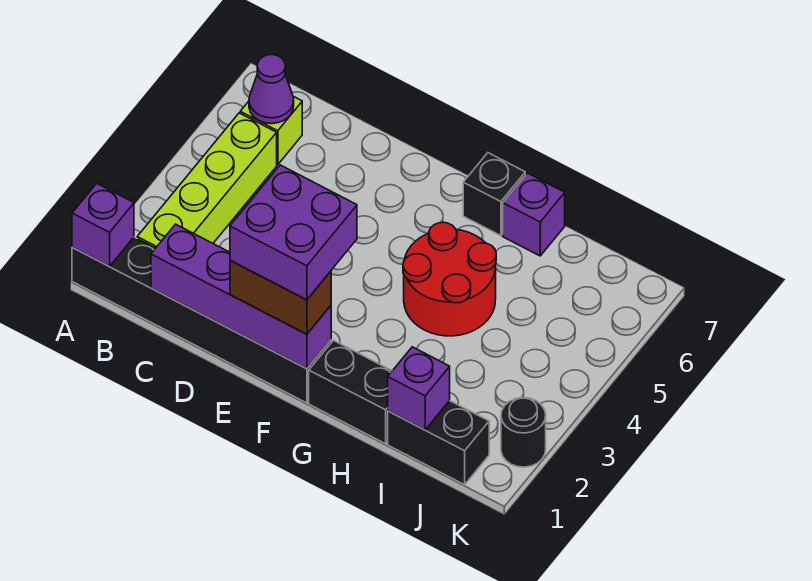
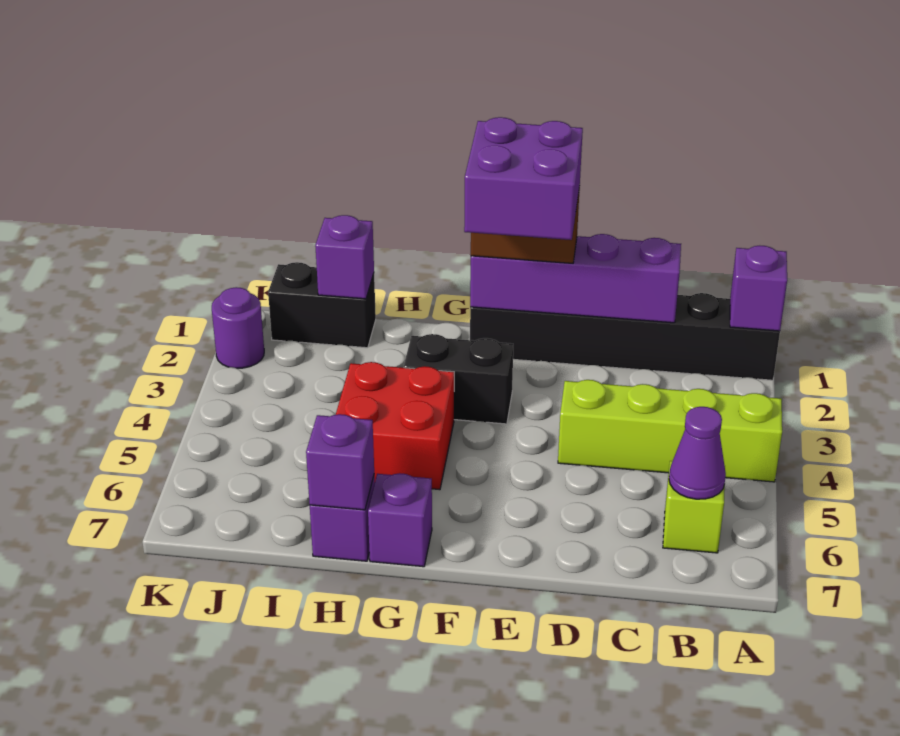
lime brick B2:B5 level 1 -> lime brick A4:D4 level 1
black brick G1:H1 level 1 -> black brick F3:G3 level 1
red round brick G4:H5 level 1 -> red brick G4:H5 level 1
black brick G7 level 1 -> purple brick G7 level 1
none -> purple brick H7 level 2
black round brick K2 level 1 -> purple round brick K2 level 1

